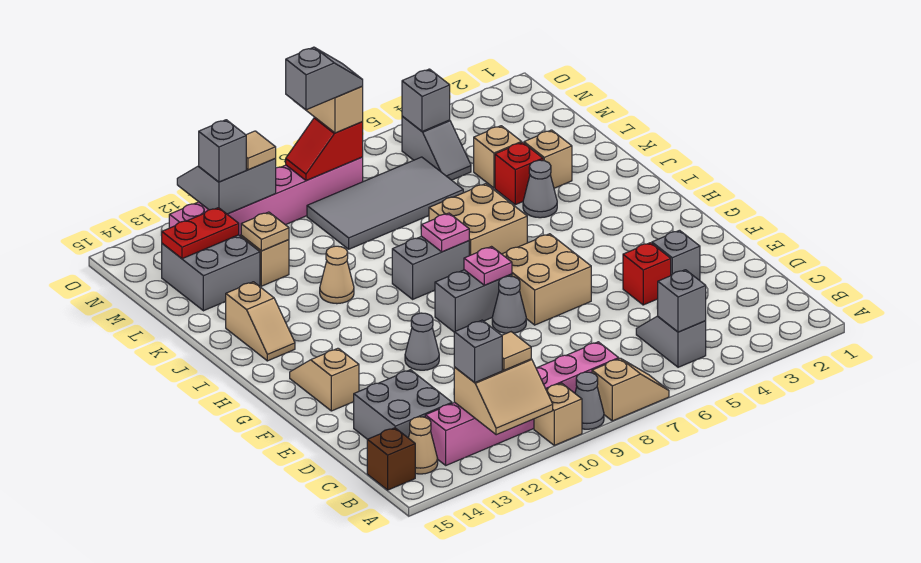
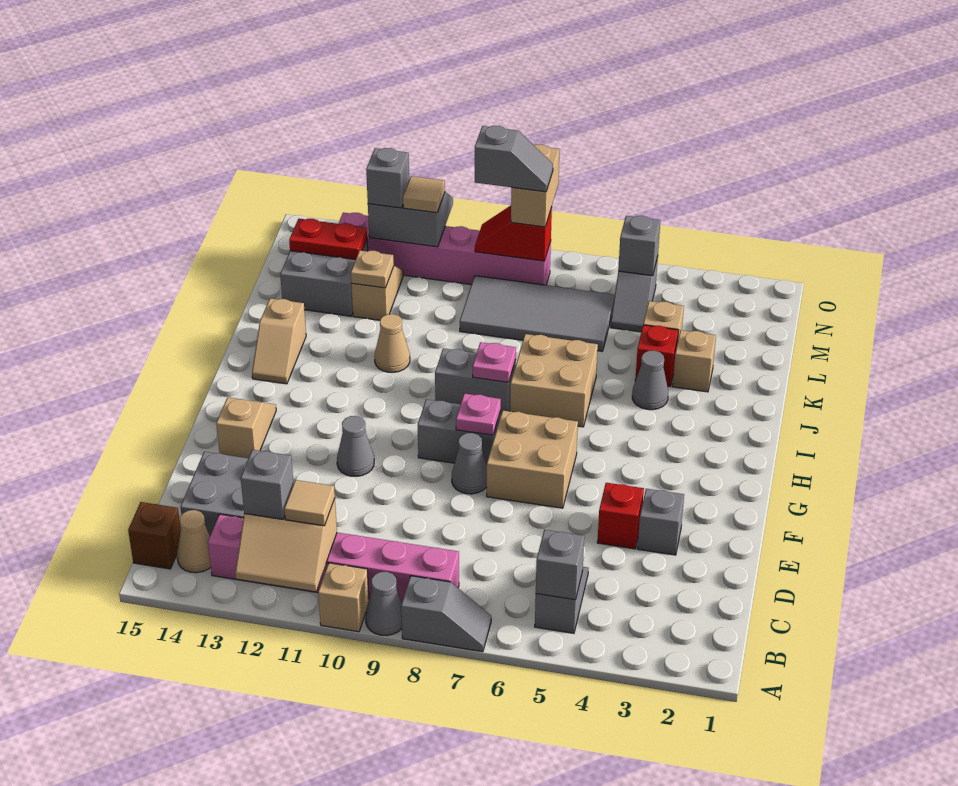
tan slope A7:A8 level 1 top 8 -> grey slope A7:A8 level 1 top 8

